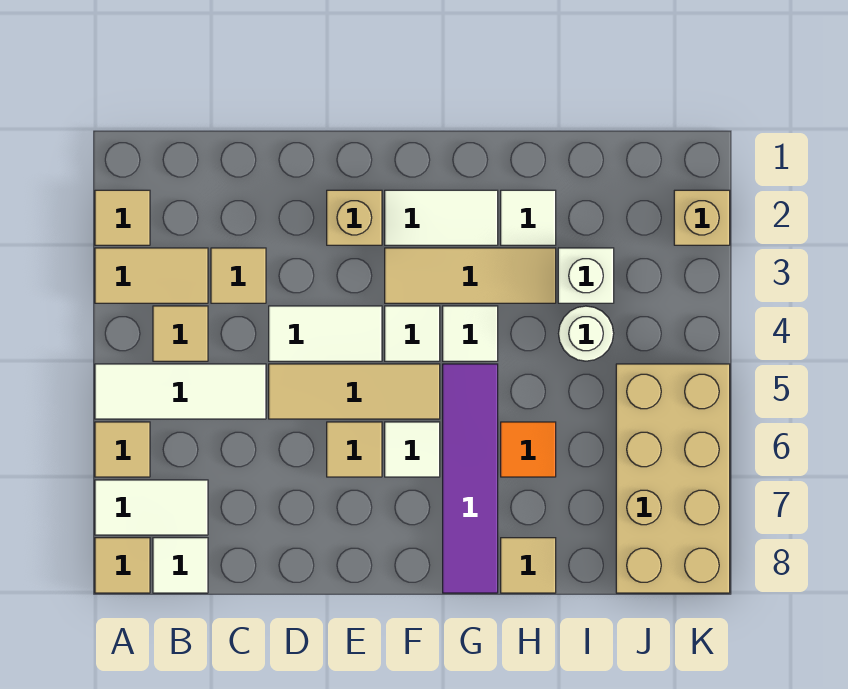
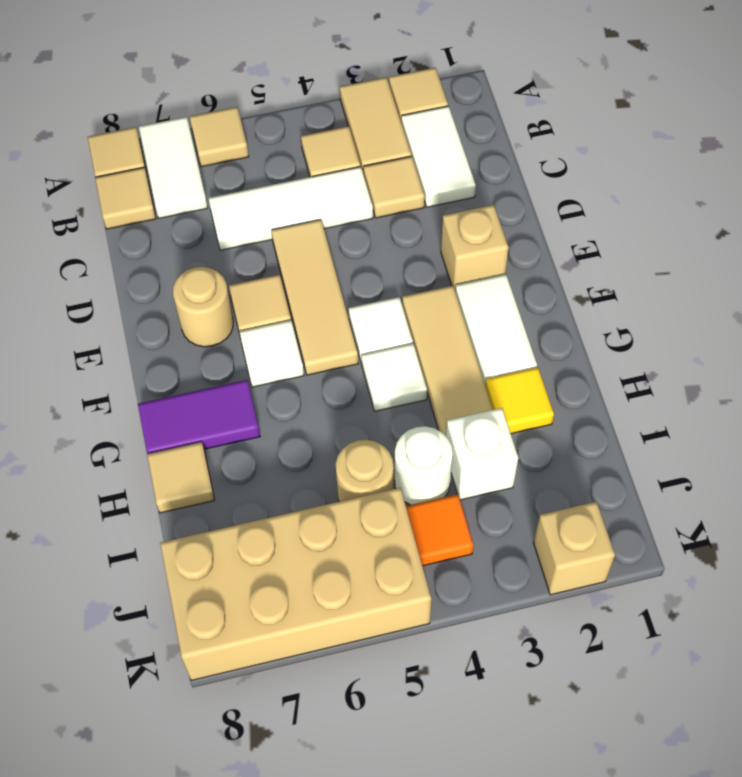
white tile A5:C5 level 1 -> white tile C4:C6 level 1
white tile B8 level 1 -> tan tile B8 level 1
white tile D4:E4 level 1 -> white tile B2:C2 level 1
none -> tan round brick E7 level 1
purple tile G5:G8 level 1 -> purple tile G7:G8 level 1
white tile H2 level 1 -> yellow tile H2 level 1
orange tile H6 level 1 -> orange tile J4 level 1
none -> tan round brick I5 level 1

